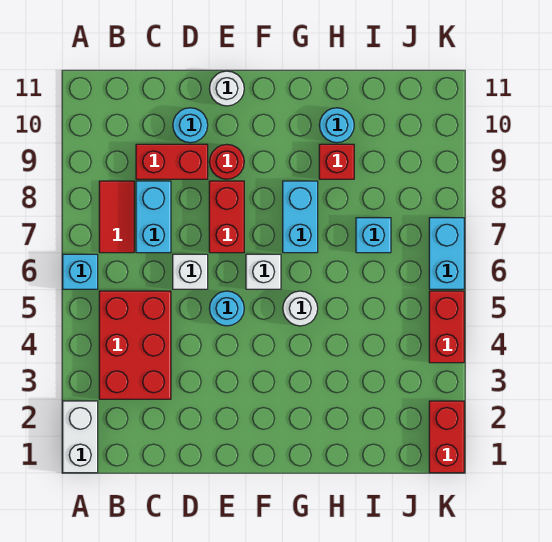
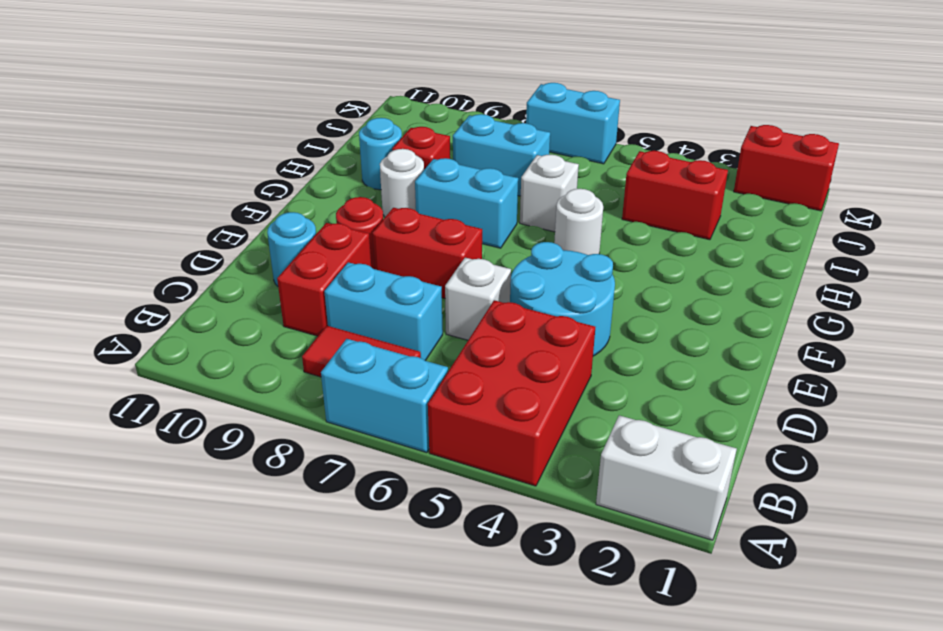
cyan brick A6 level 1 -> cyan brick A6:A7 level 1
red brick B3:C5 level 1 -> red brick A4:C5 level 1
cyan round brick E5 level 1 -> cyan round brick D4:E5 level 1
white round brick E11 level 1 -> white round brick G9 level 1
white brick F6 level 1 -> white brick H6 level 1
cyan brick I7 level 1 -> cyan brick I7:I8 level 1
red brick K4:K5 level 1 -> red brick I3:I4 level 1

